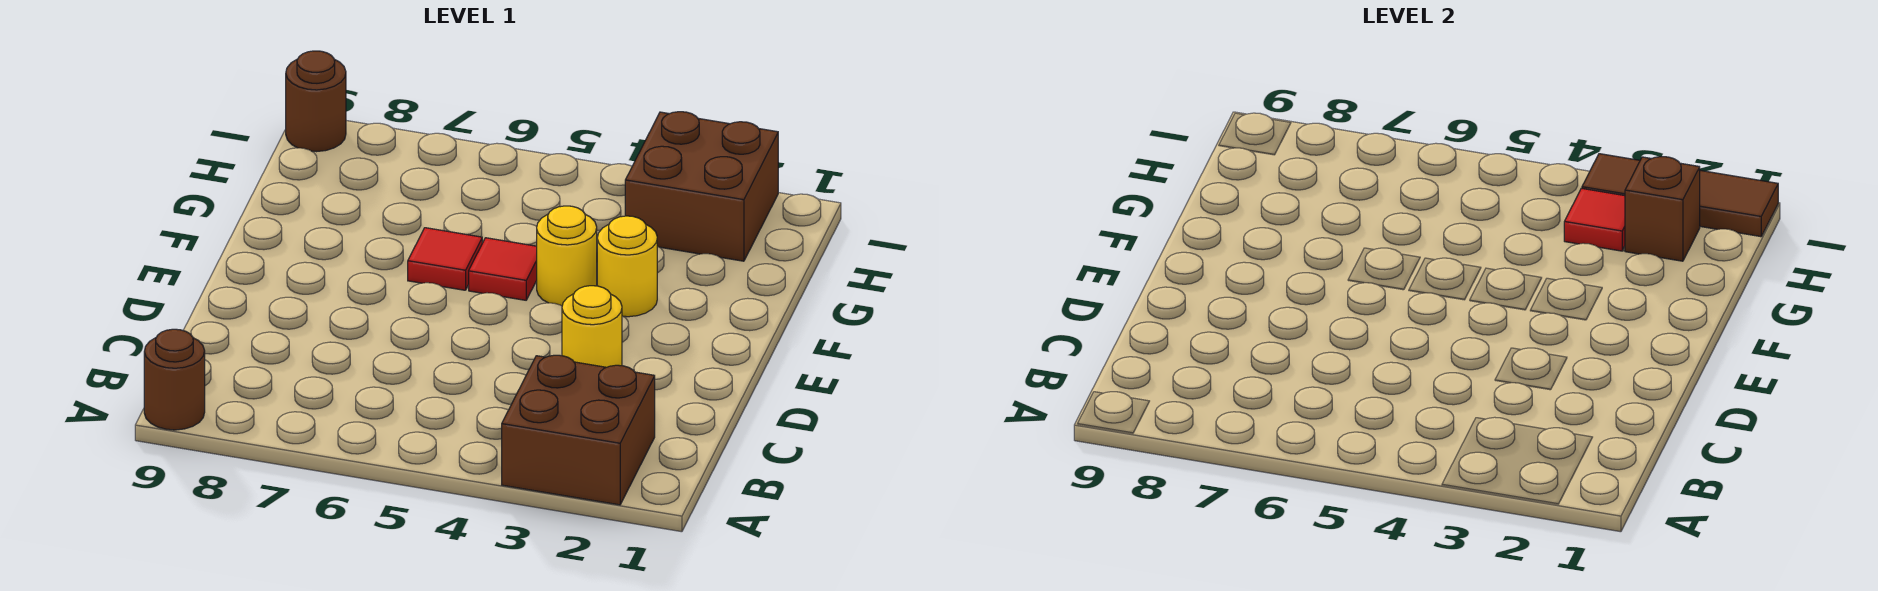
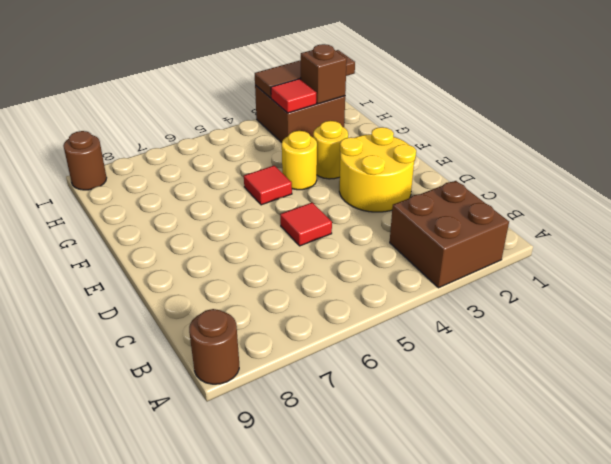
yellow round brick D3 level 1 -> yellow round brick D2:E3 level 1
red tile F6 level 1 -> red tile D5 level 1

